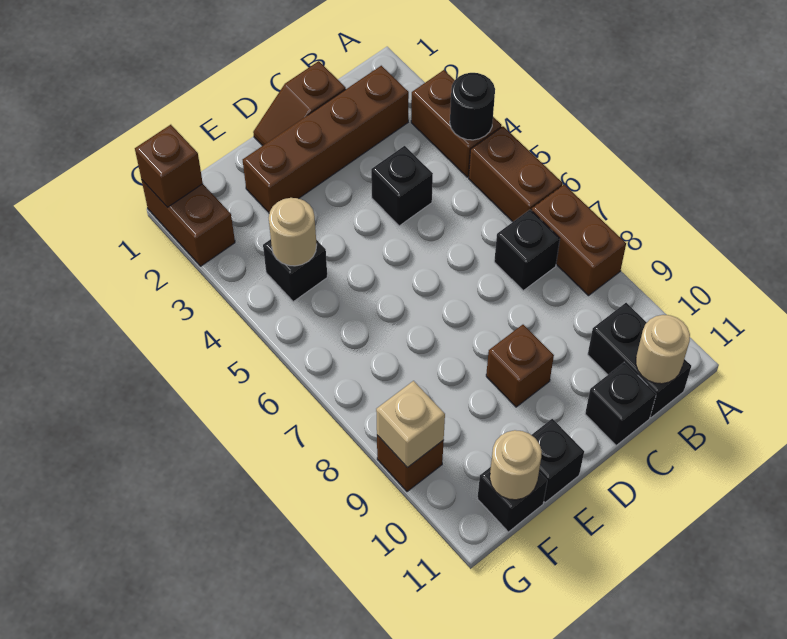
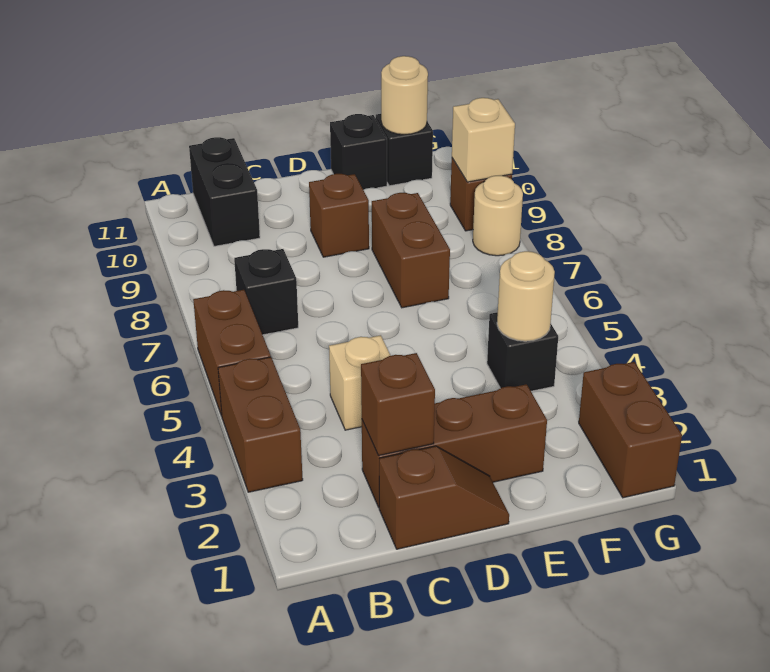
black round brick A4 level 2 -> none
brown brick A7:A8 level 1 -> brown brick E7:E8 level 1
brown brick B2:E2 level 1 -> brown brick C2:E2 level 1
tan round brick B11 level 2 -> tan round brick G8 level 1
black brick C4 level 1 -> tan brick C4 level 1
black brick C11 level 1 -> none
brown brick G1 level 2 -> brown brick C2 level 2

